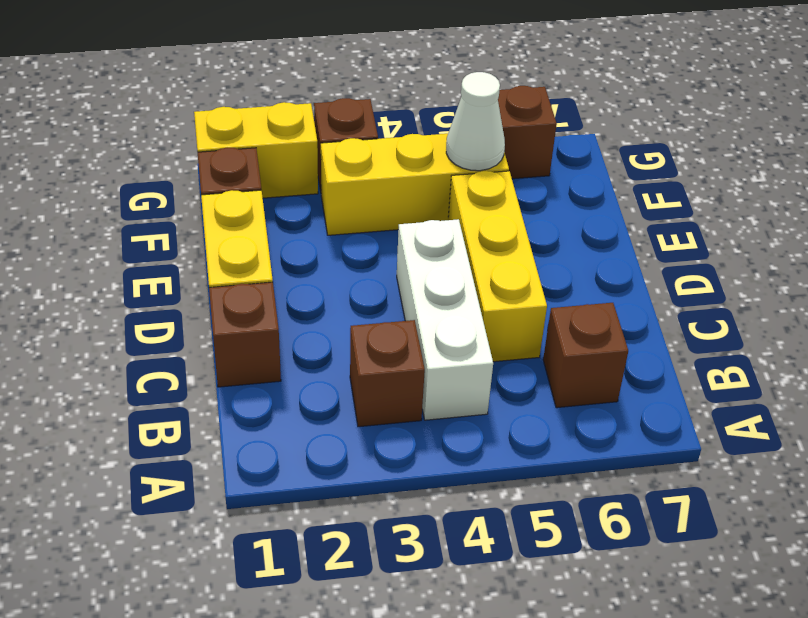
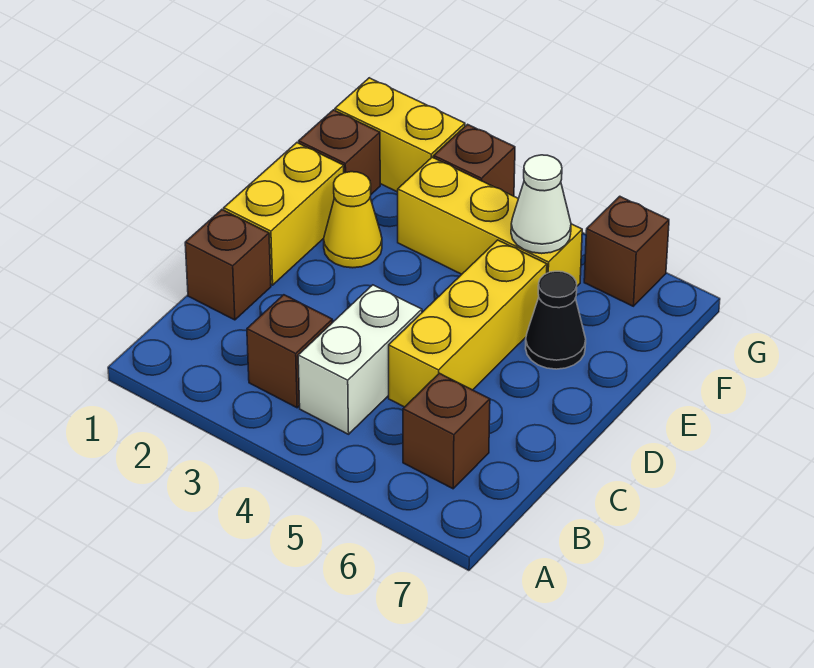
white brick B4:D4 level 1 -> white brick B4:C4 level 1
none -> yellow cone E2 level 1
none -> black cone E6 level 1

